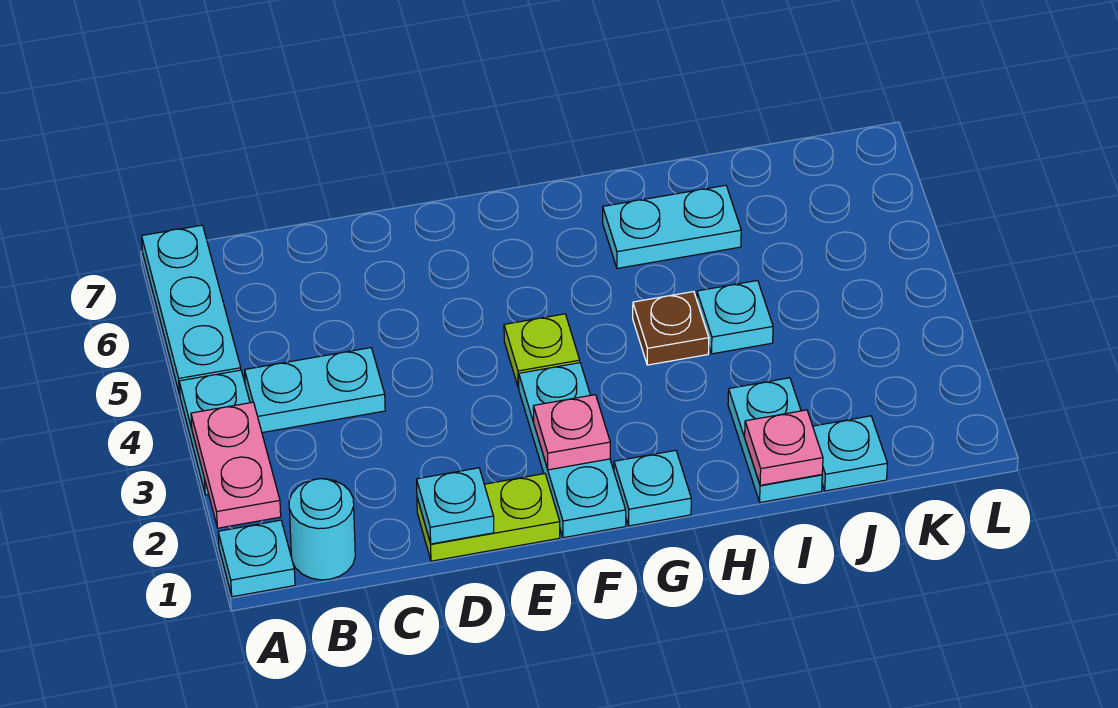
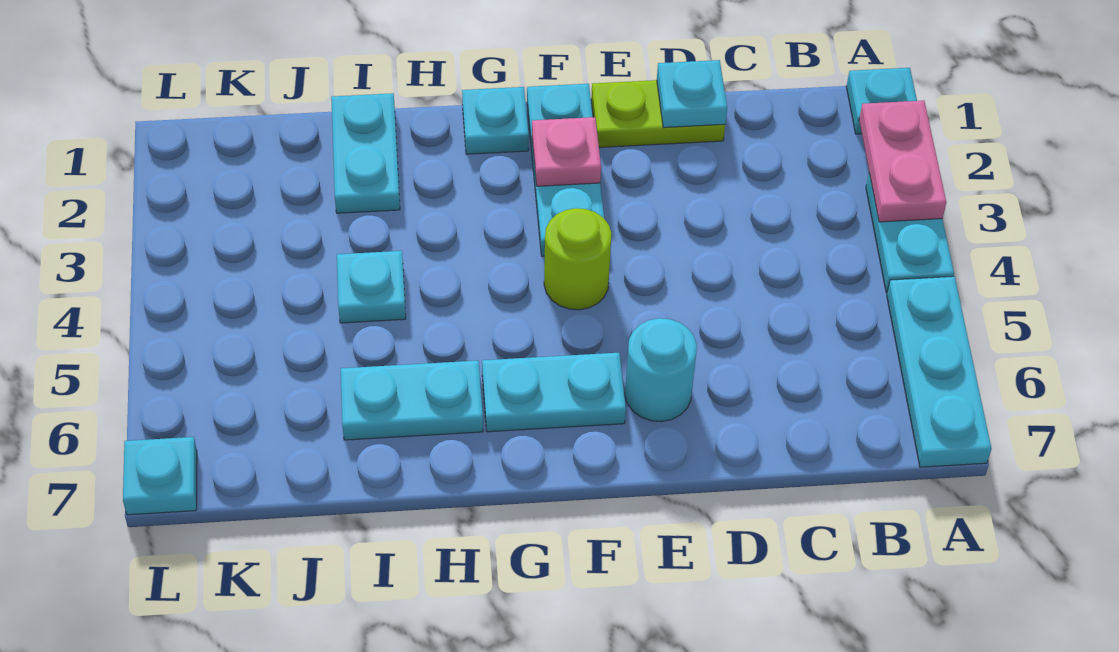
cyan round brick B1 level 1 -> cyan round brick E6 level 1
cyan plate B4:C4 level 1 -> cyan plate F6:G6 level 1
lime plate F4 level 1 -> lime round brick F4 level 1
brown plate H4 level 1 -> none
pink plate I1 level 2 -> none
cyan plate J1 level 1 -> cyan plate L7 level 1

